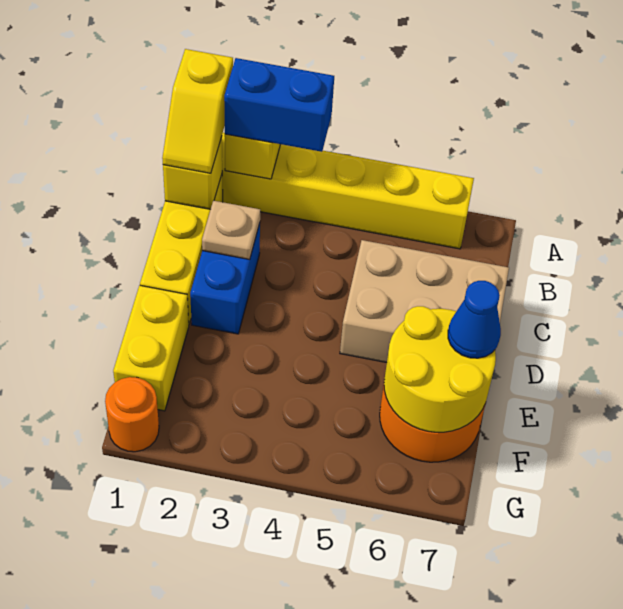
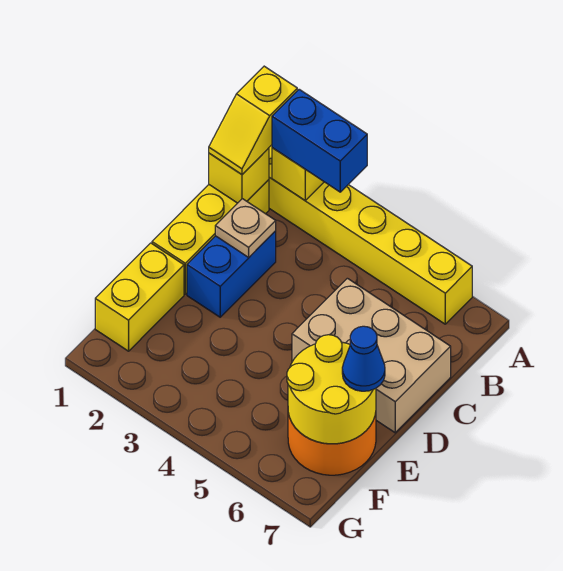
orange round brick G1 level 1 -> none

